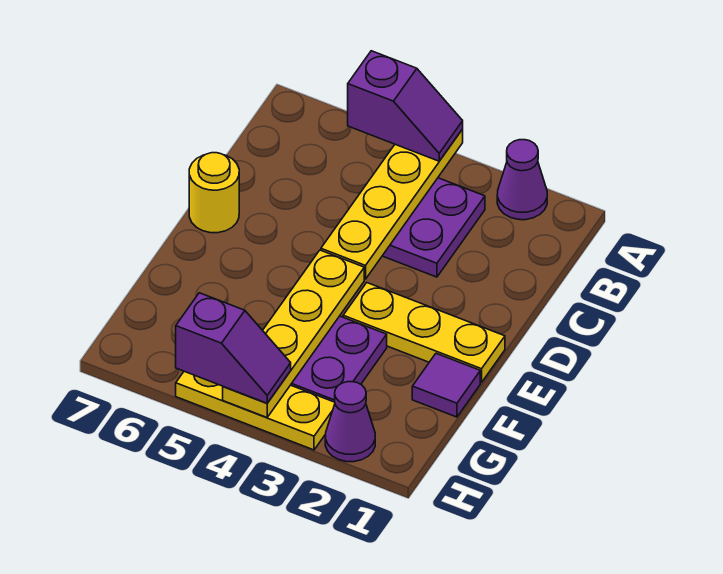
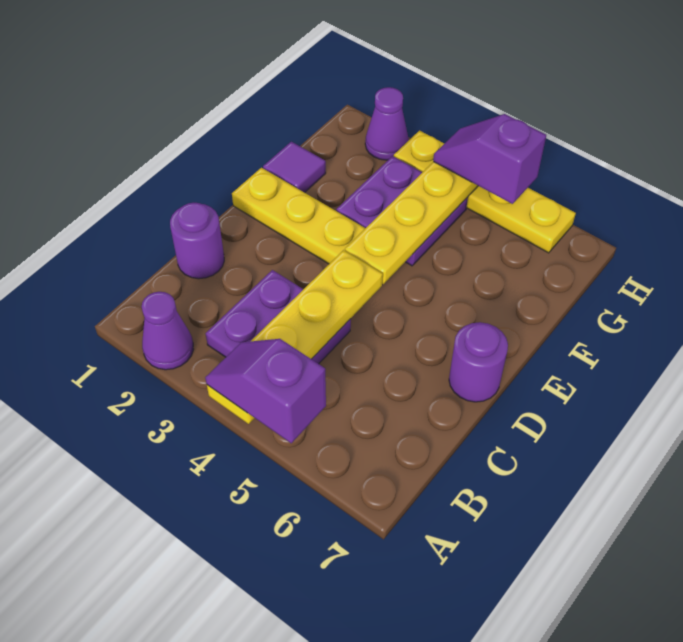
none -> purple round brick C1 level 1
yellow round brick D7 level 1 -> purple round brick D7 level 1
yellow plate H3:H5 level 1 -> yellow plate H3:H6 level 1

